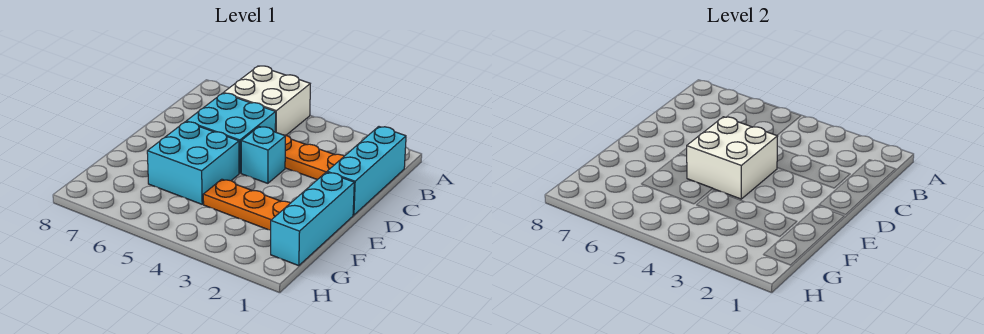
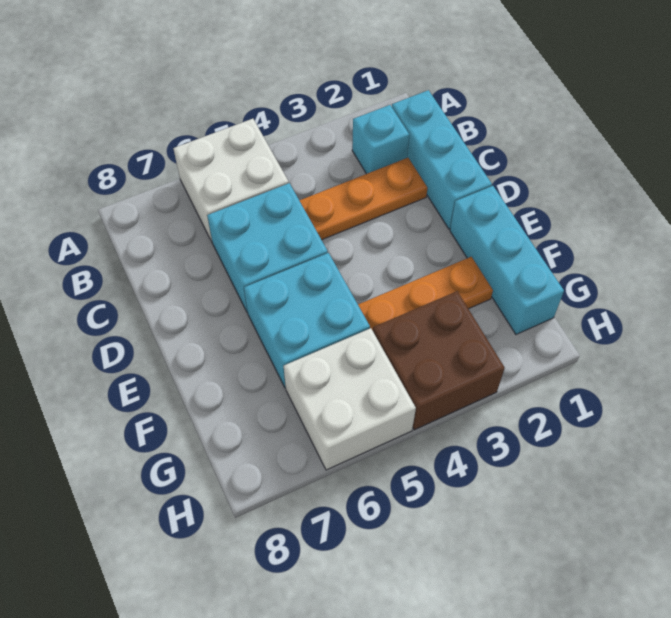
cyan brick D4 level 1 -> cyan brick B2 level 1
white brick D4:E5 level 2 -> white brick G5:H6 level 1
none -> brown brick G3:H4 level 1

